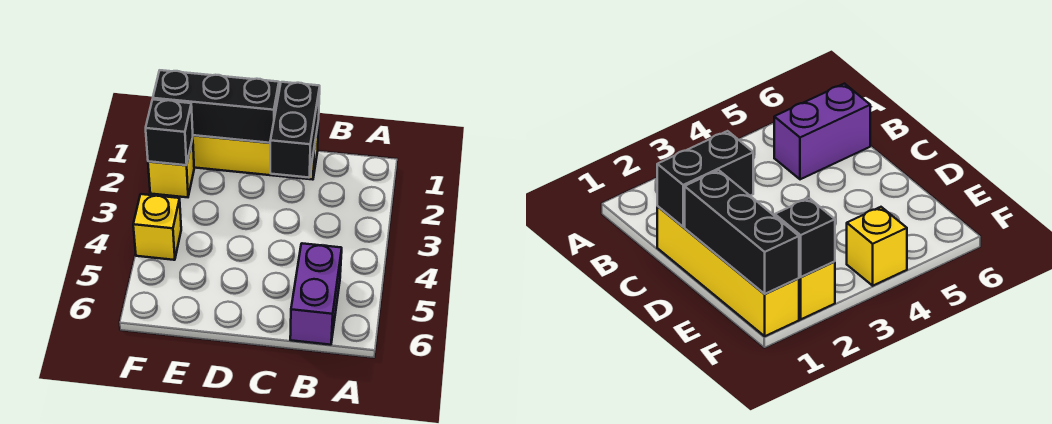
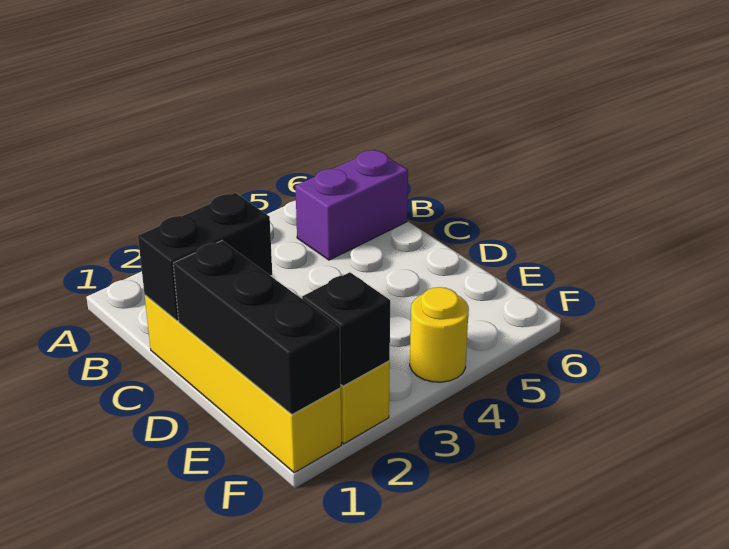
yellow brick F4 level 1 -> yellow round brick F4 level 1

